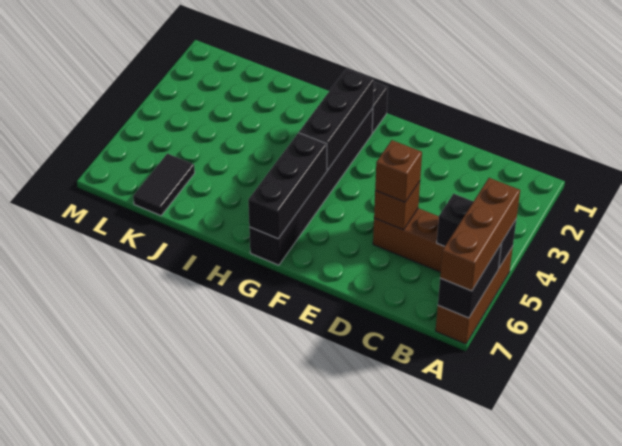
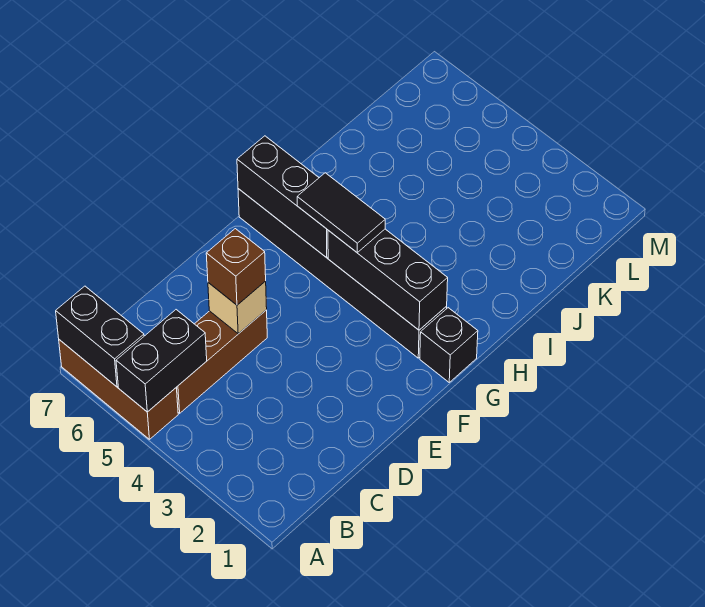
brown brick A5:A7 level 3 -> none
brown brick D5 level 2 -> tan brick D5 level 2
black tile K6:K7 level 1 -> black tile G4:G5 level 3

